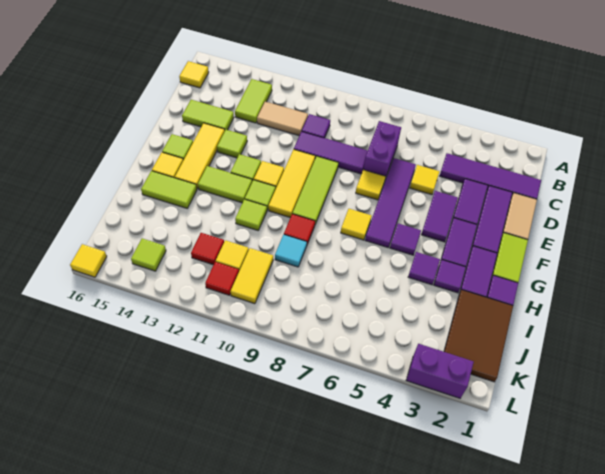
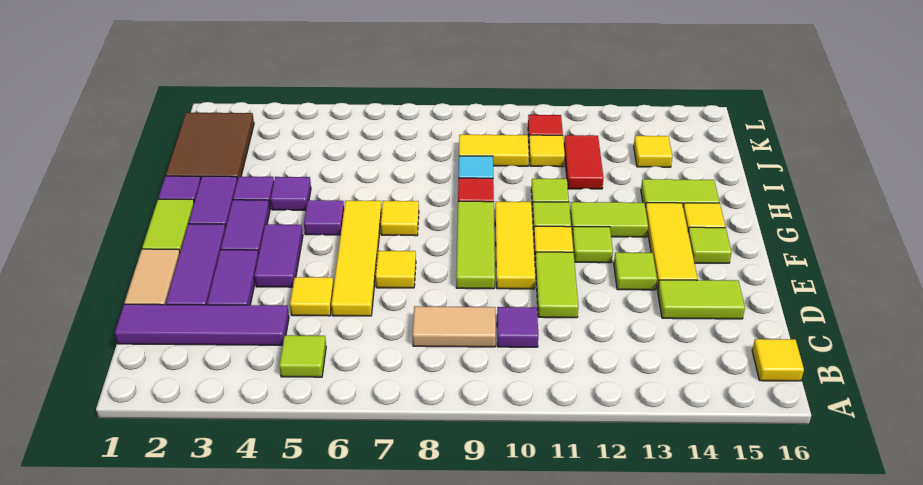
lime tile B13:C13 level 1 -> lime tile D11:E11 level 1
purple brick C7:D7 level 1 -> none
tan tile C11:C12 level 1 -> tan tile C8:C9 level 1
purple tile D6:G6 level 1 -> yellow tile D6:G6 level 1
purple tile D8:D10 level 1 -> none
yellow tile J10:K10 level 1 -> yellow tile J9:J10 level 1
red tile J12 level 1 -> red tile I12:J12 level 1
lime tile K14 level 1 -> lime tile B5 level 1
purple brick L2:L3 level 1 -> none
yellow tile L16 level 1 -> yellow tile J14 level 1

